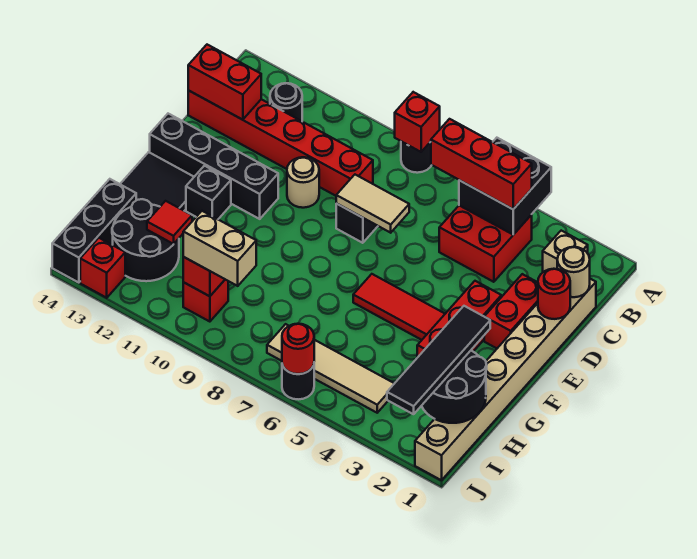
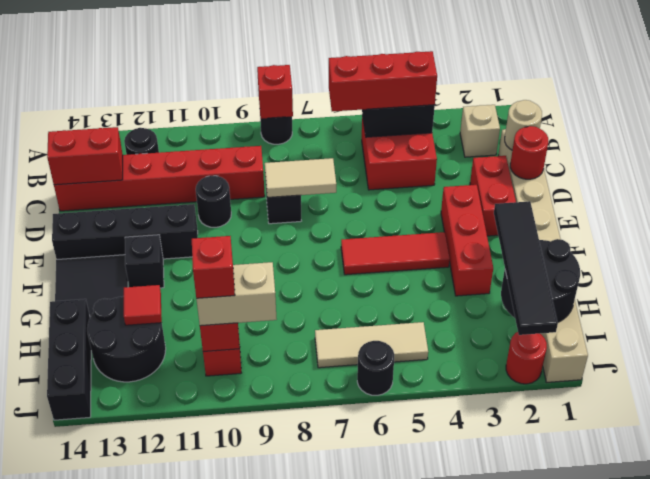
tan round brick D10 level 1 -> black round brick D10 level 1
tan tile I4:I7 level 1 -> tan tile I5:I7 level 1
red round brick J6 level 2 -> red round brick J2 level 1
red brick J13 level 1 -> red brick I10 level 4

